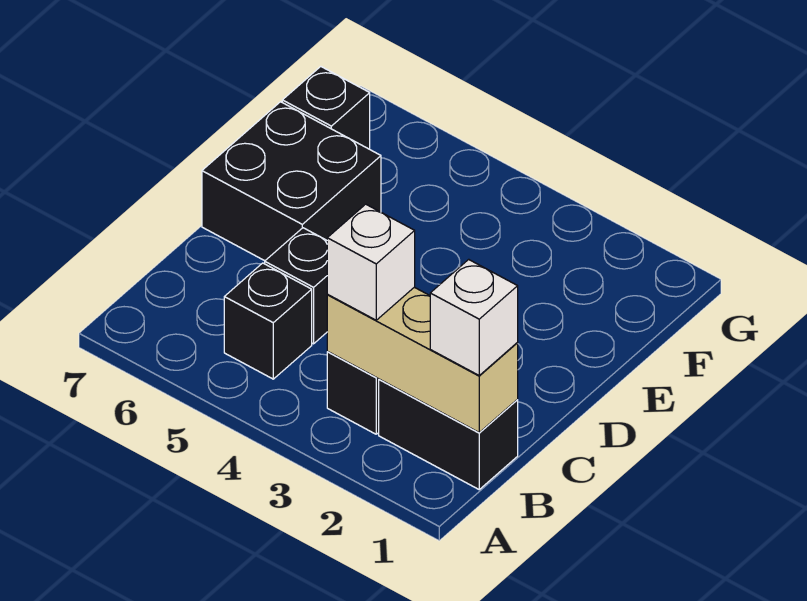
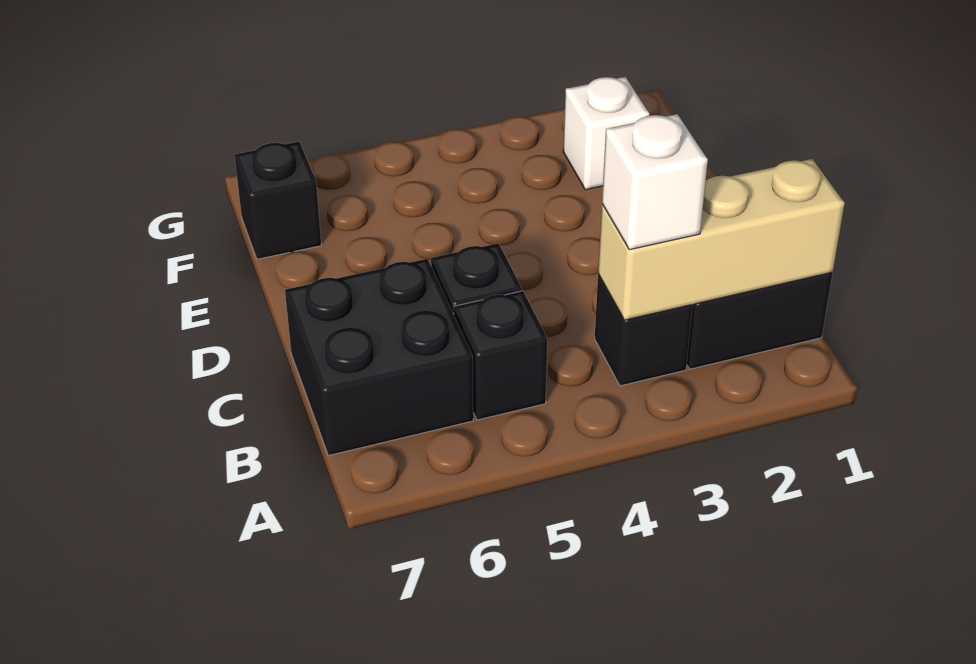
white brick B1 level 3 -> white brick F2 level 1
black brick D6:E7 level 1 -> black brick B6:C7 level 1

